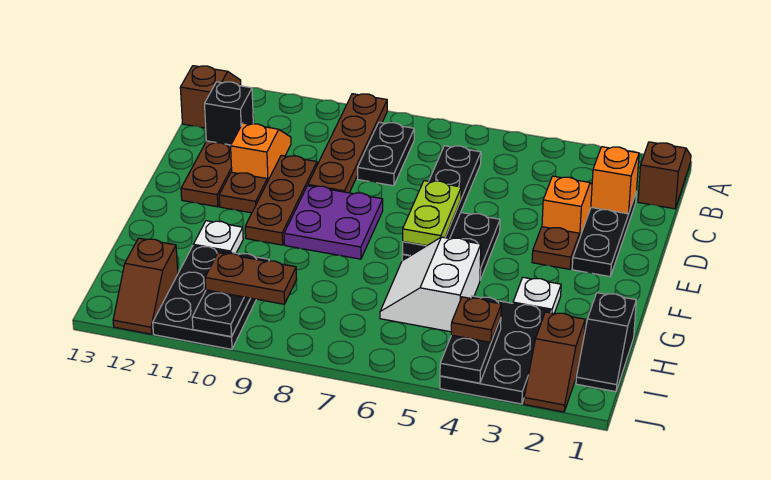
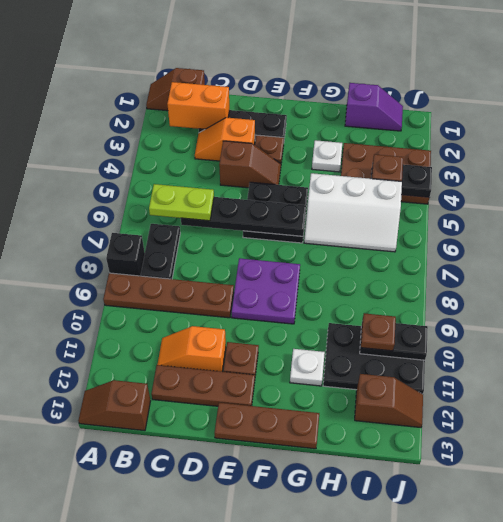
black plate B8:C8 level 1 -> black plate B7:B8 level 1
orange brick C2 level 2 -> orange brick B2:C2 level 2
black brick C12 level 2 -> black brick A8 level 1
brown plate D10:F10 level 1 -> brown plate E13:G13 level 1
lime plate E6:F6 level 3 -> lime plate B6:C6 level 3
white slope G5:H6 level 1 top 5 -> white slope G5:I6 level 1 top 5
black slope H1:I1 level 1 top H -> purple slope H1:I1 level 1 top H
black plate H3:J4 level 1 -> brown plate H3:J4 level 1
brown slope I2:J2 level 1 top I -> brown slope D4:E4 level 1 top D
brown plate I9:I10 level 3 -> brown plate I10 level 3

